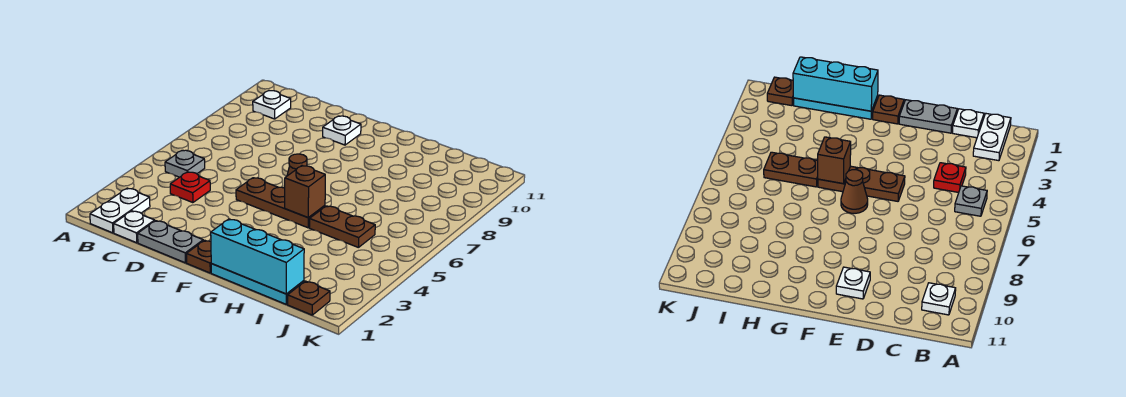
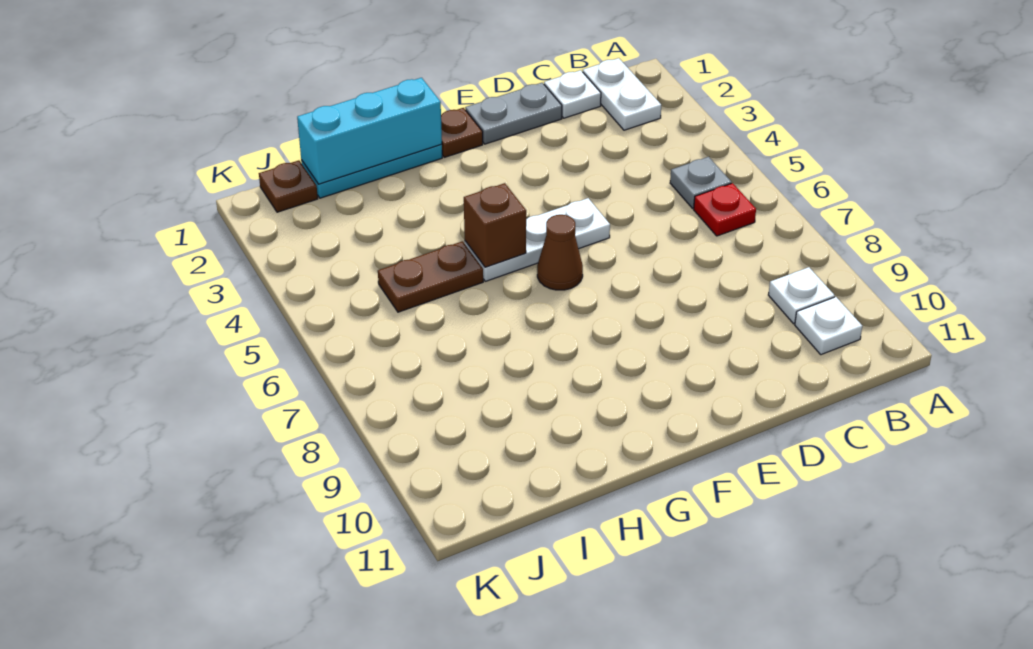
red plate C4 level 1 -> red plate B6 level 1
brown plate E5:G5 level 1 -> white plate E5:G5 level 1
white plate E10 level 1 -> white plate B9 level 1

